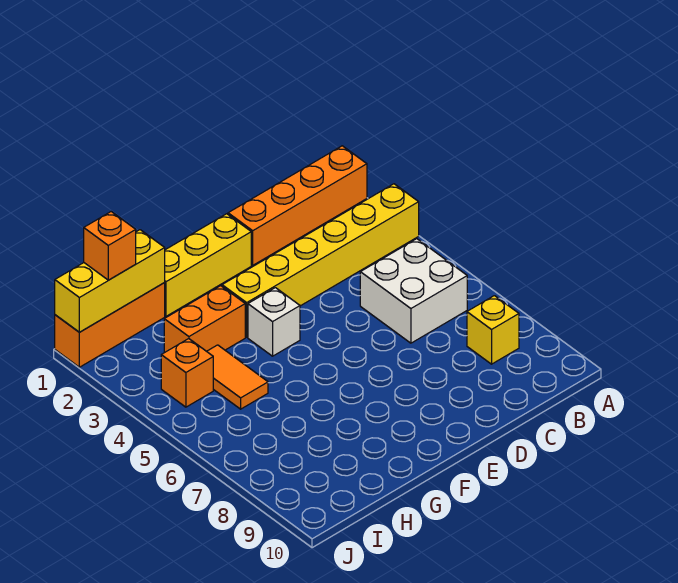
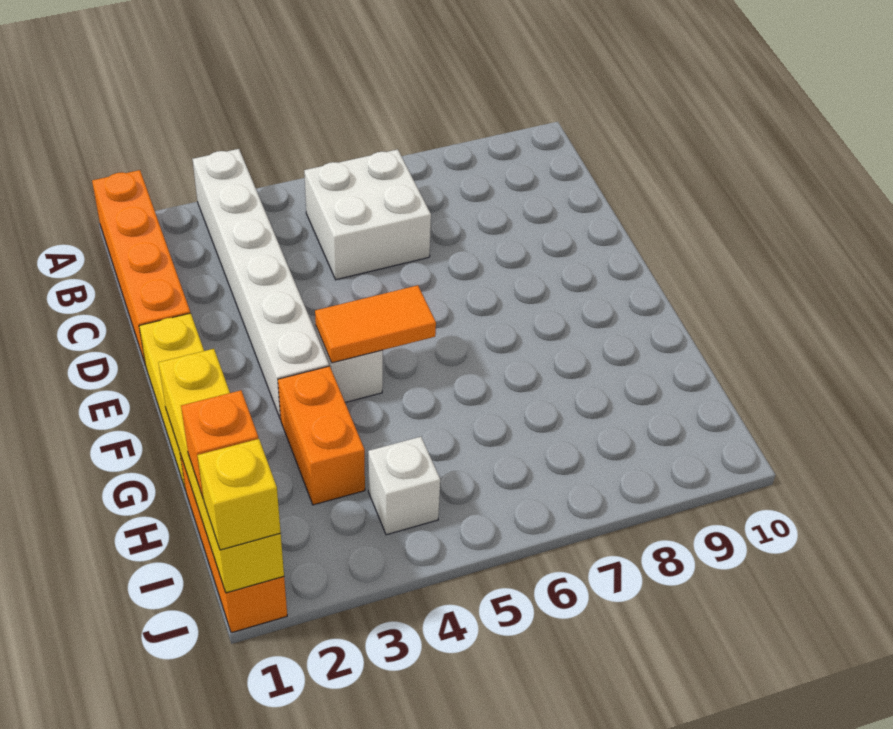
yellow brick A3:F3 level 1 -> white brick A3:F3 level 1
yellow brick B8 level 1 -> yellow brick J1 level 3
yellow brick H1:J1 level 2 -> yellow brick G1:J1 level 2
orange tile H4:H5 level 1 -> orange tile F4:F5 level 2
orange brick I4 level 1 -> white brick I4 level 1

